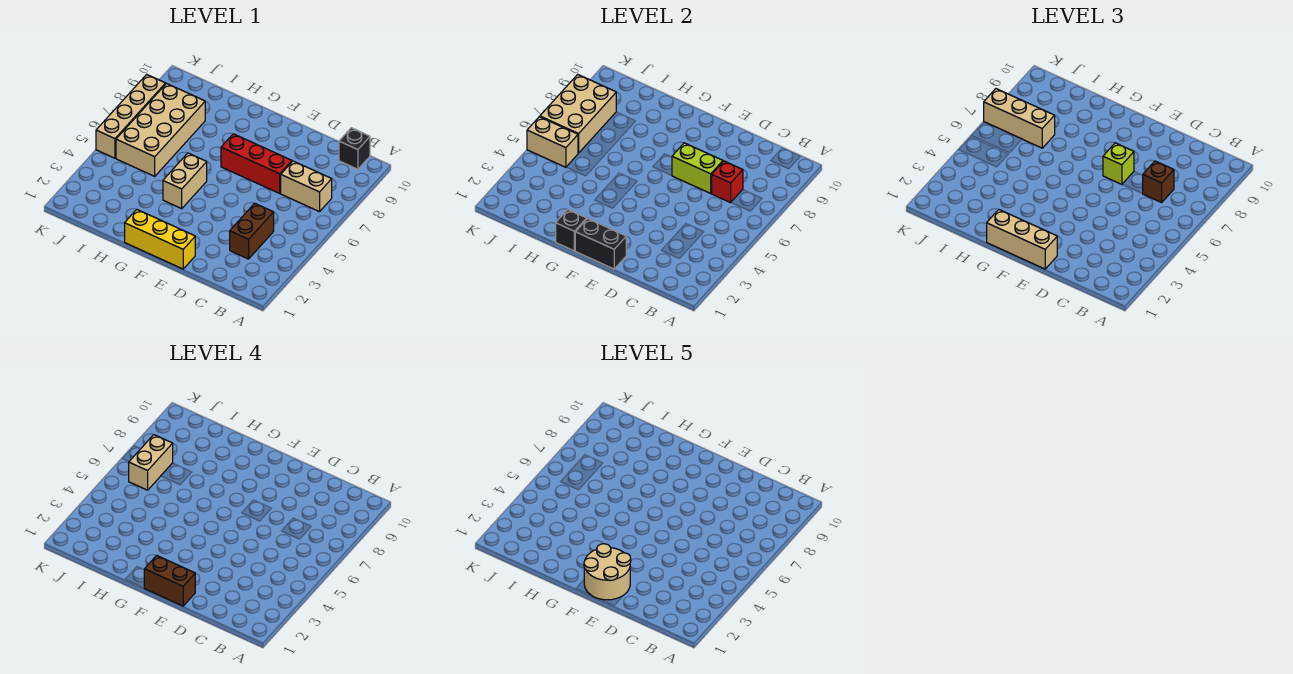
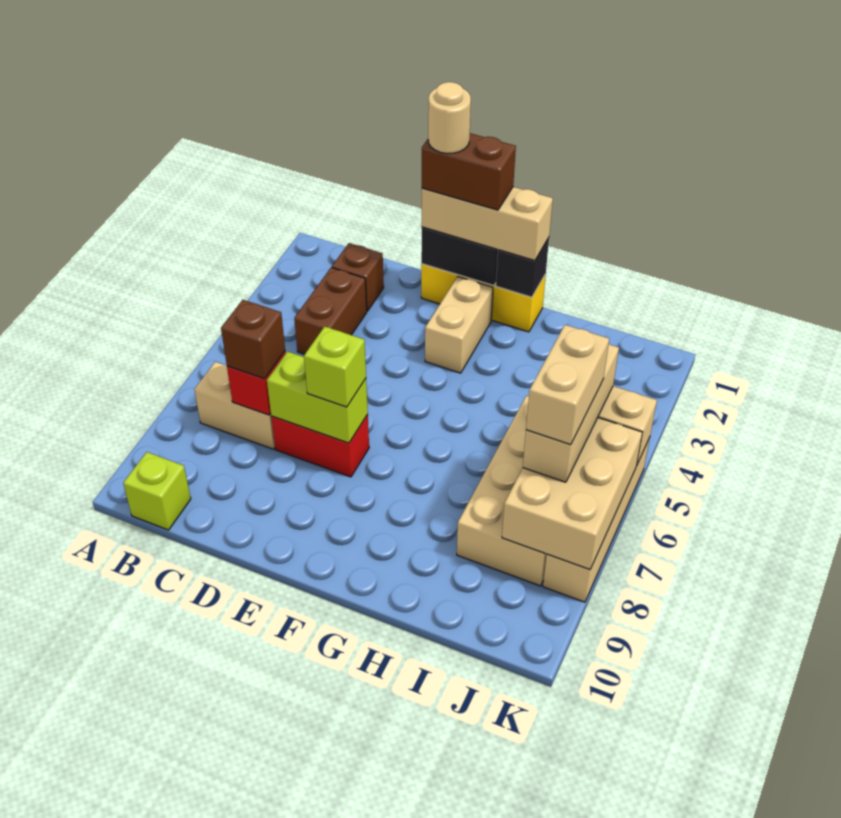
black brick B10 level 1 -> lime brick B10 level 1
none -> brown brick C2 level 1
red brick D7:F7 level 1 -> red brick D7:E7 level 1
tan round brick E1:F2 level 5 -> tan round brick E1 level 5
tan brick G4:G5 level 1 -> tan brick F2:F3 level 1
tan brick I7:K7 level 3 -> tan brick J5:J7 level 3

